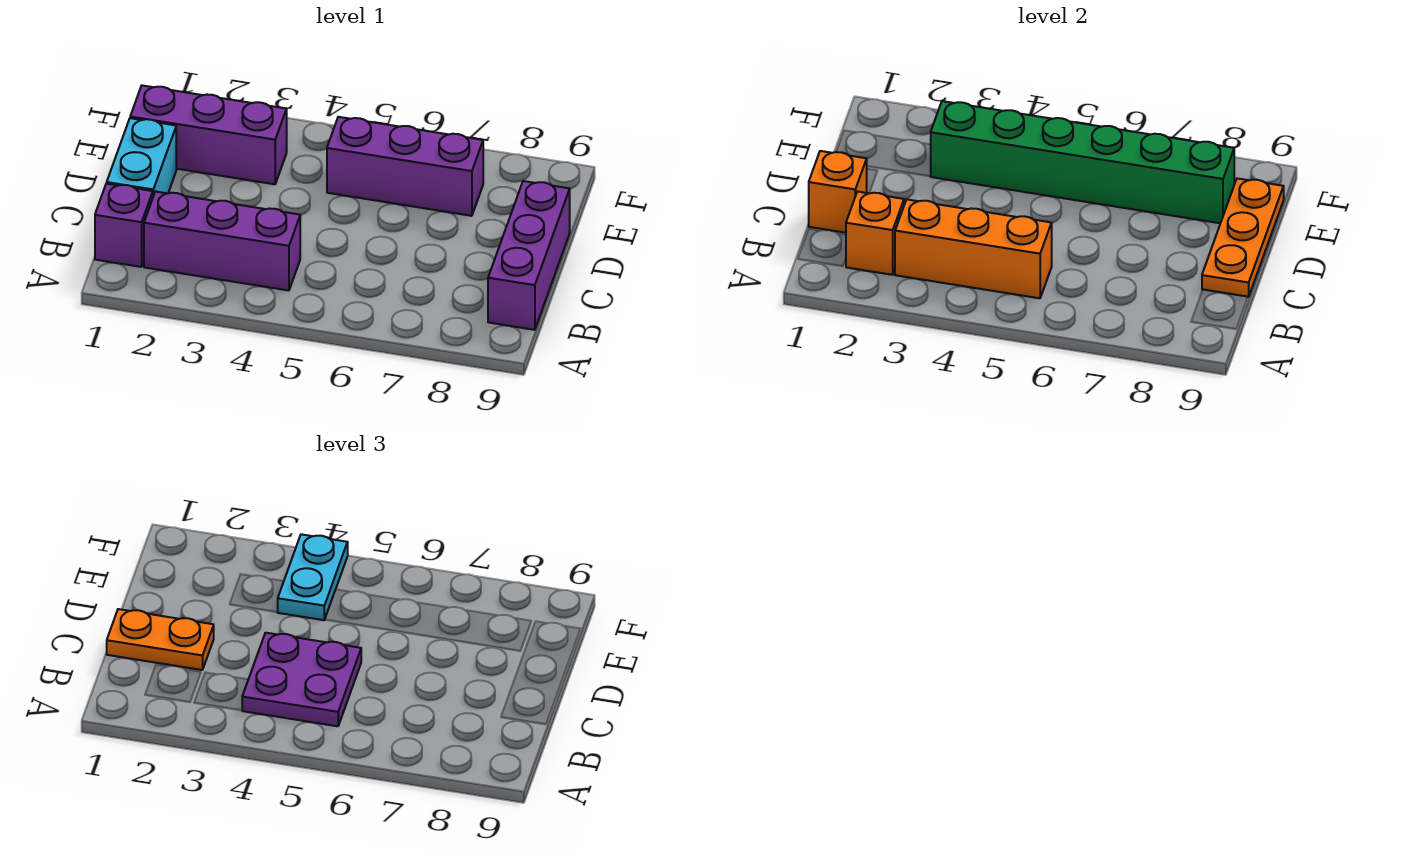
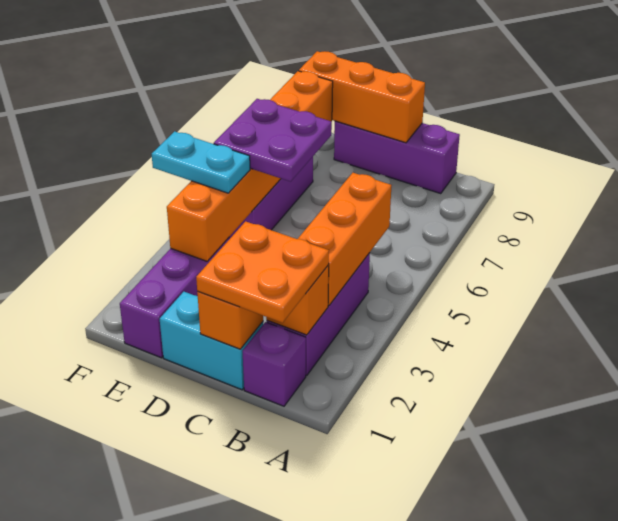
purple plate B4:C5 level 3 -> purple plate D5:E6 level 3
orange plate C1:C2 level 3 -> orange plate B1:C2 level 3
orange plate C9:E9 level 2 -> orange brick C9:E9 level 2
green brick E3:E8 level 2 -> orange brick E3:E8 level 2

